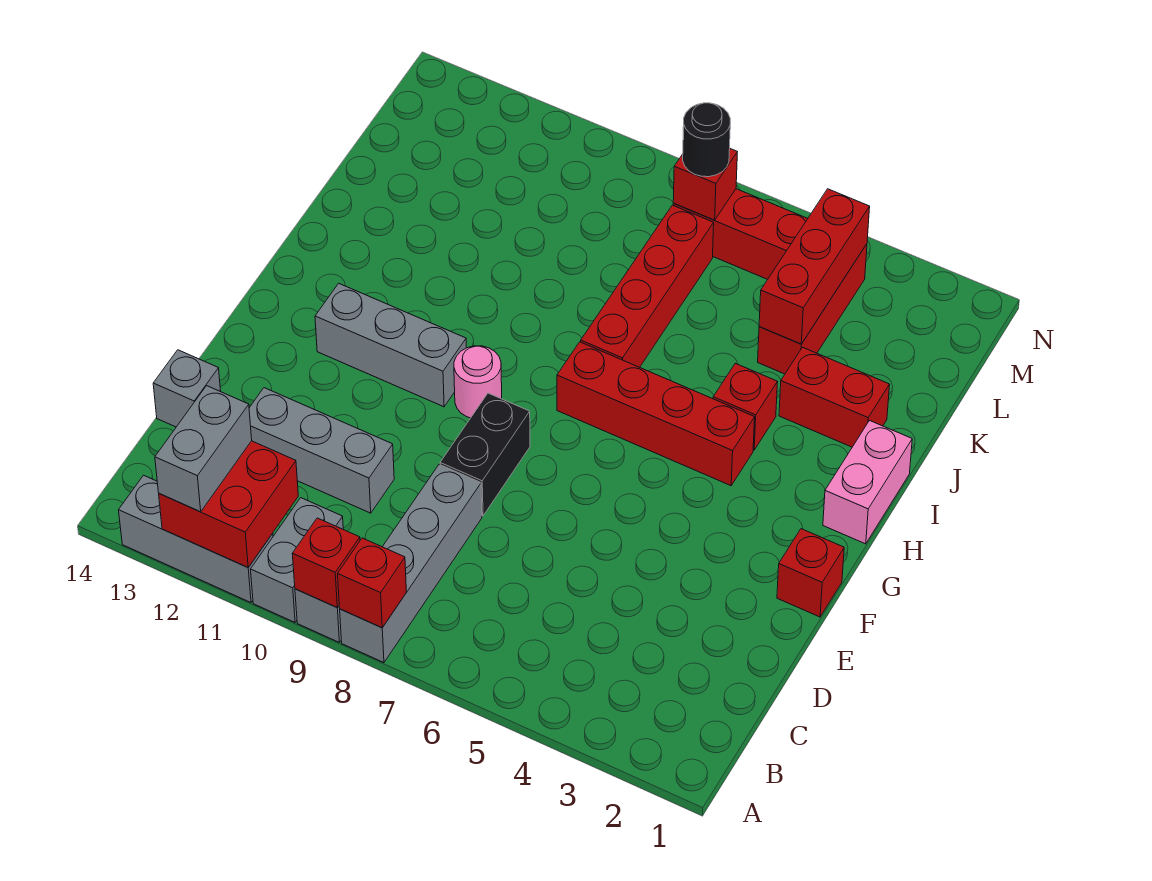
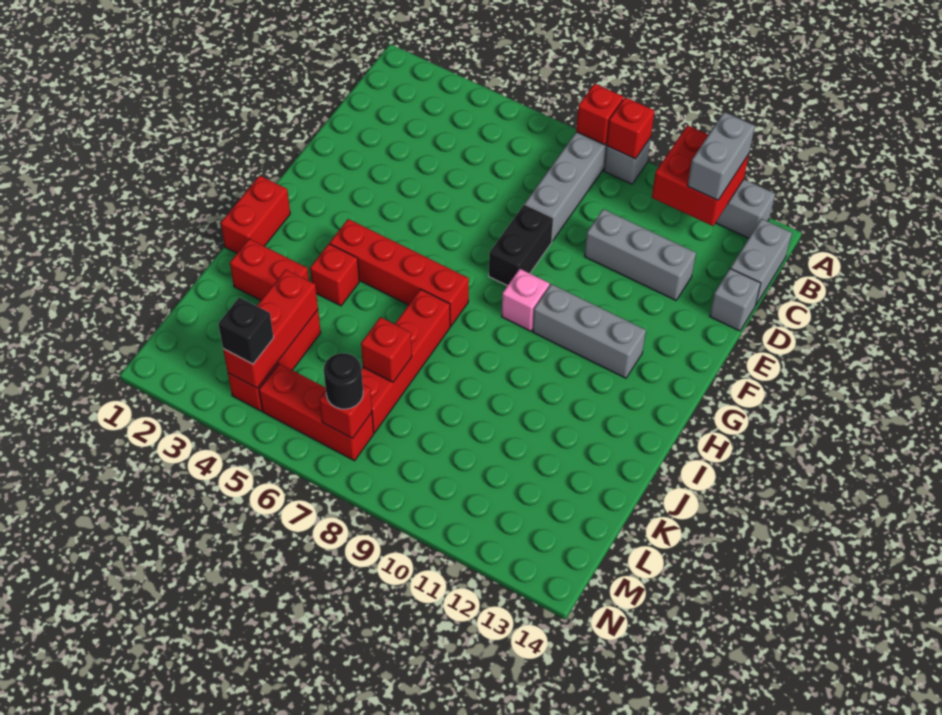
grey brick A10:B10 level 1 -> grey brick B14:C14 level 1
red brick F1 level 1 -> red brick K7 level 2
pink round brick G9 level 1 -> pink brick G9 level 1
pink brick H1:I1 level 1 -> red brick H1:I1 level 1
none -> black brick M4 level 3

